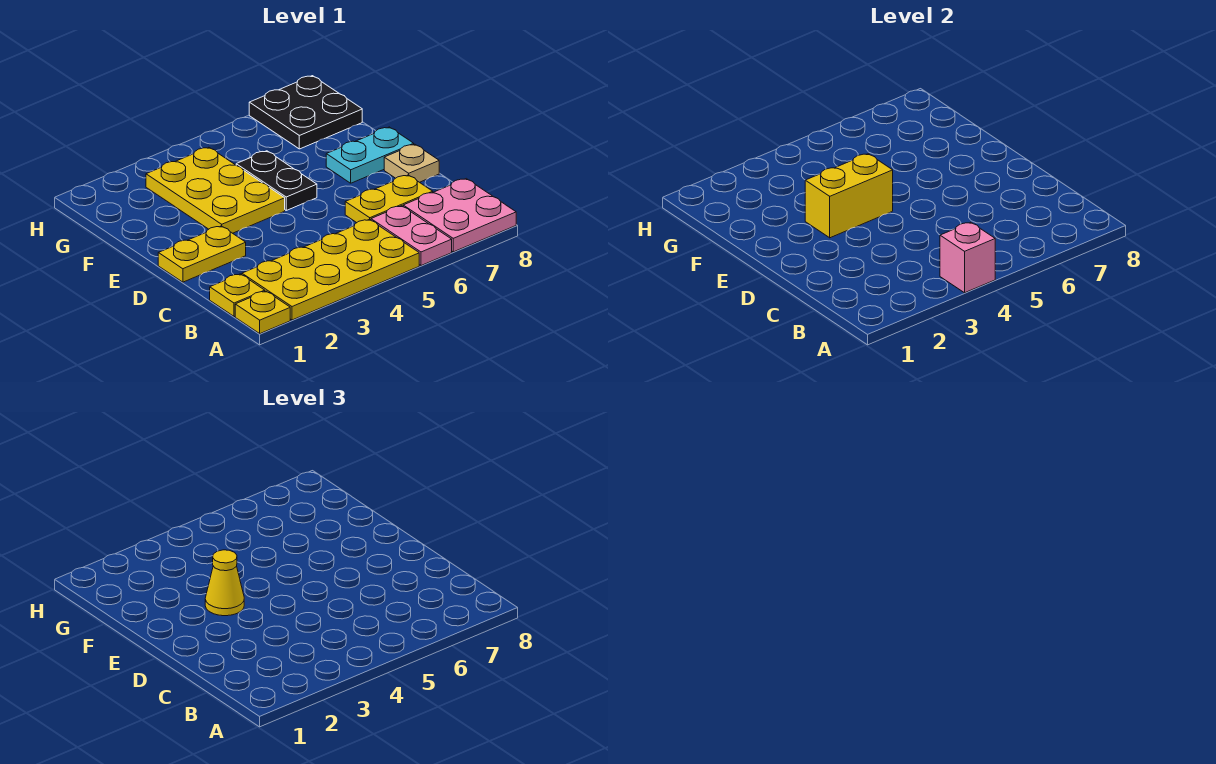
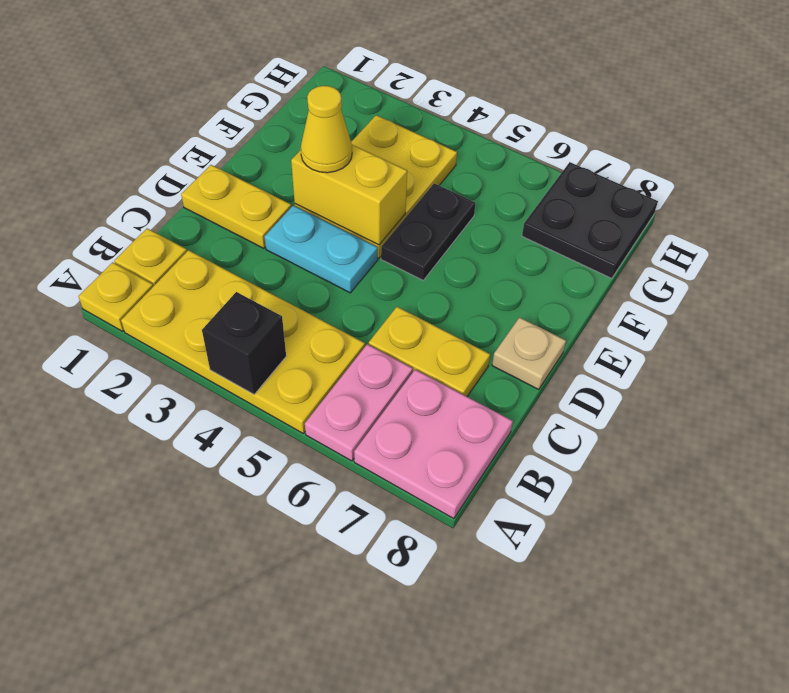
pink brick A4 level 2 -> black brick A4 level 2
cyan plate E7:E8 level 1 -> cyan plate D3:D4 level 1

